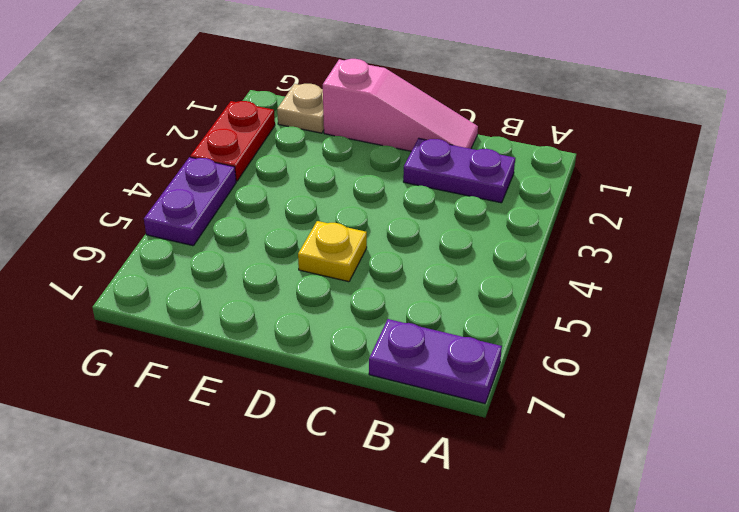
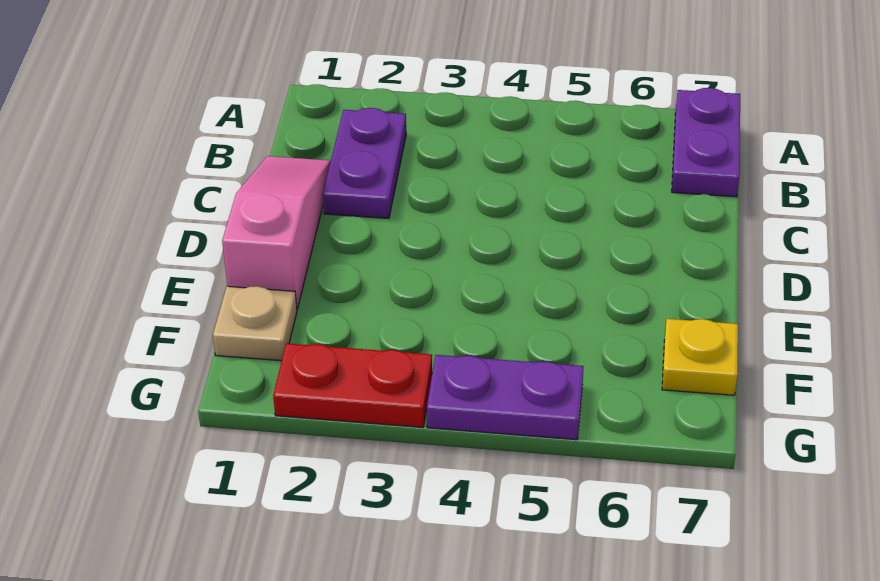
yellow plate D5 level 1 -> yellow plate F7 level 1

